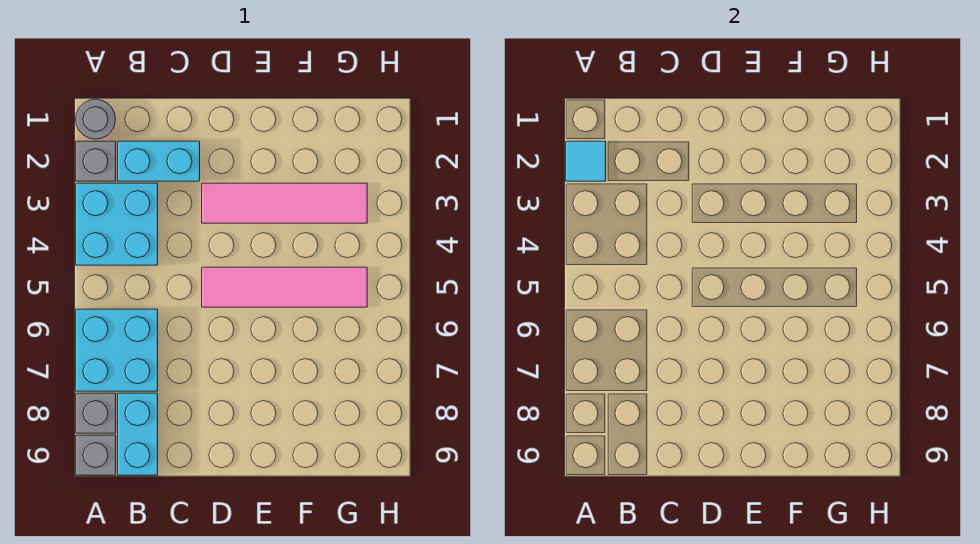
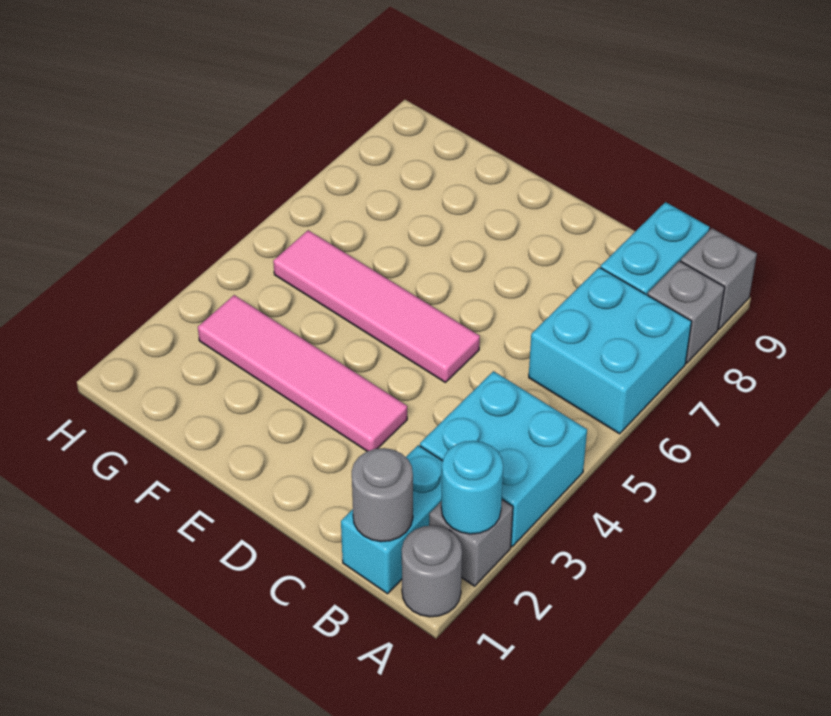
cyan tile A2 level 2 -> cyan round brick A2 level 2
none -> grey round brick B1 level 2
cyan brick B2:C2 level 1 -> cyan brick B1:B2 level 1

